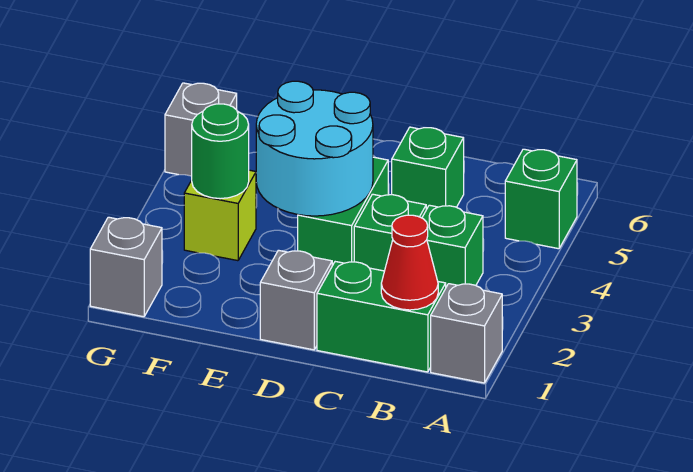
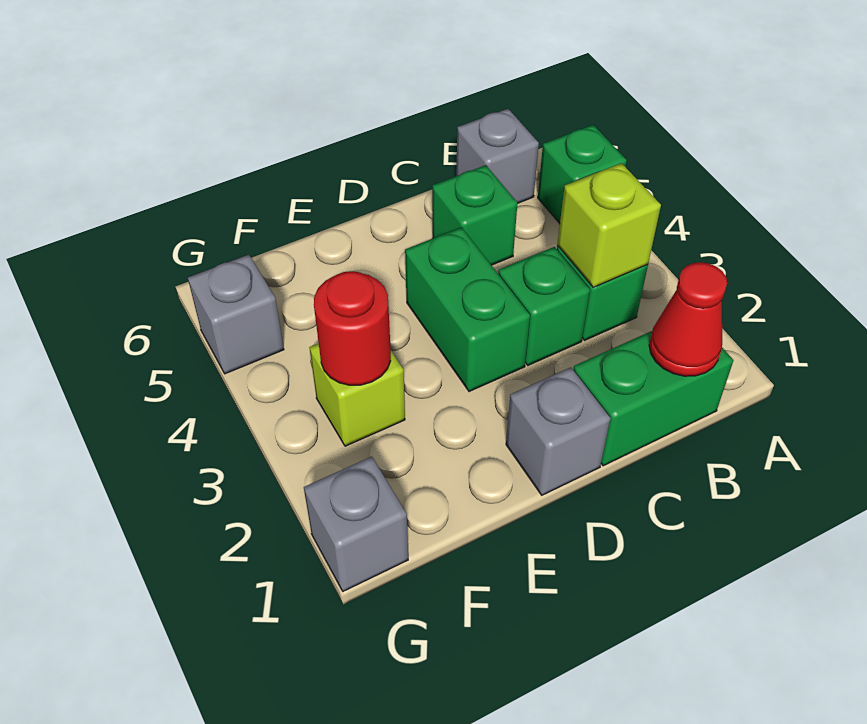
grey brick A1 level 1 -> grey brick B6 level 1
none -> lime brick B3 level 2
cyan round brick D3:E4 level 2 -> none
green round brick F3 level 2 -> red round brick F3 level 2

